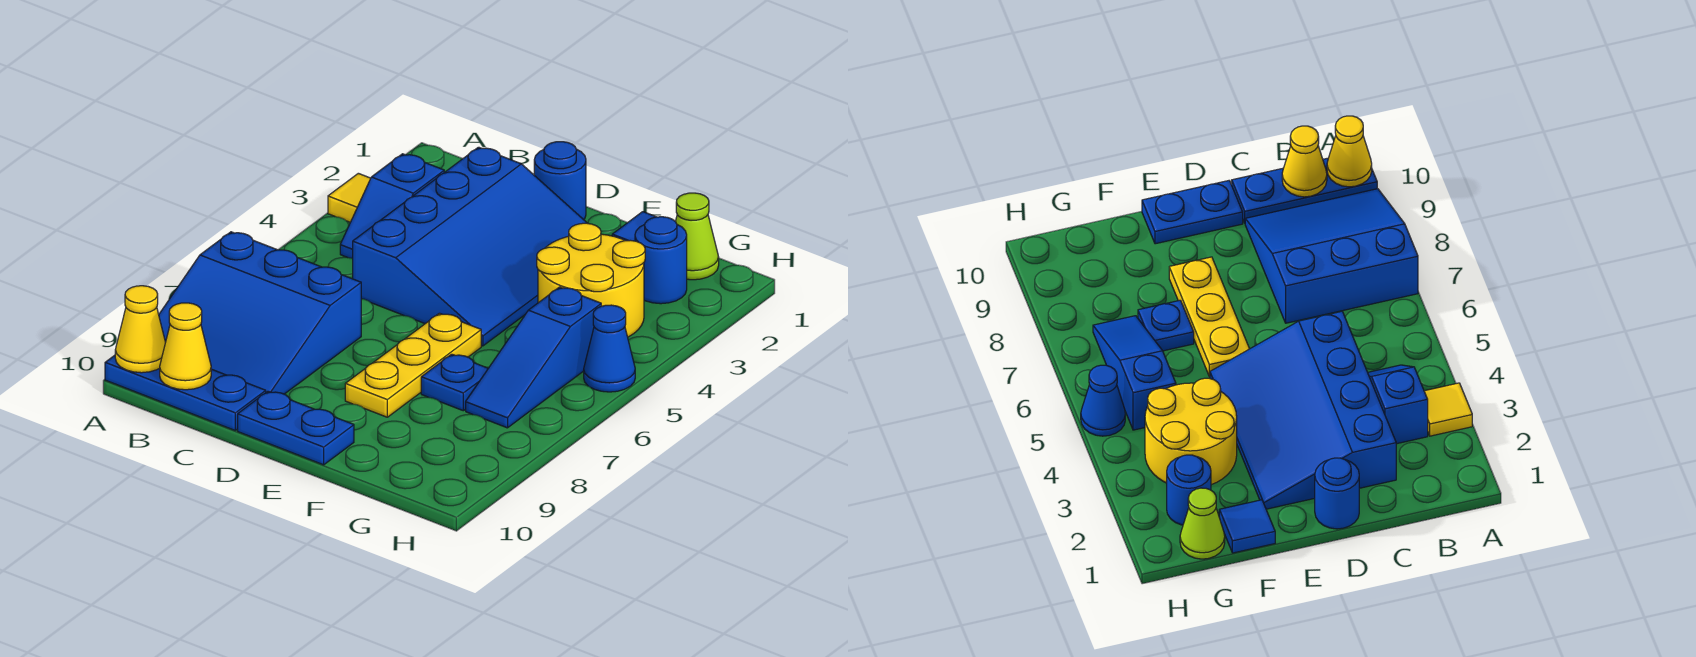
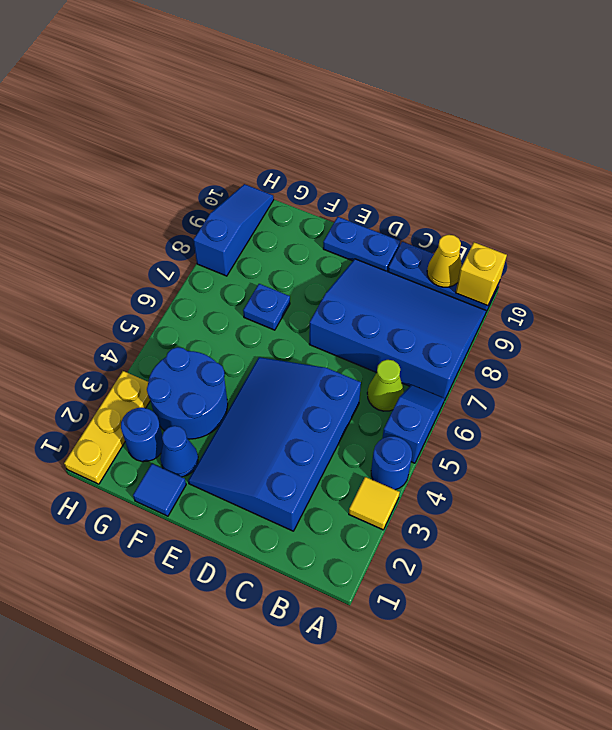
blue slope A7:C9 level 1 top 7 -> blue slope A7:D9 level 1 top 7
yellow cone A10 level 2 -> yellow brick A10 level 2
blue slope B3:B4 level 1 top 3 -> blue slope A5:A6 level 1 top 5
blue round brick D1 level 1 -> blue round brick A4 level 1
yellow plate E6:E8 level 1 -> yellow plate H1:H3 level 1
yellow round brick F3:G4 level 1 -> blue round brick F3:G4 level 1
lime cone G1 level 1 -> lime cone B6 level 1
blue slope G5:G7 level 1 top 5 -> blue slope H8:H10 level 1 top 8
blue cone H5 level 1 -> blue cone F2 level 1

